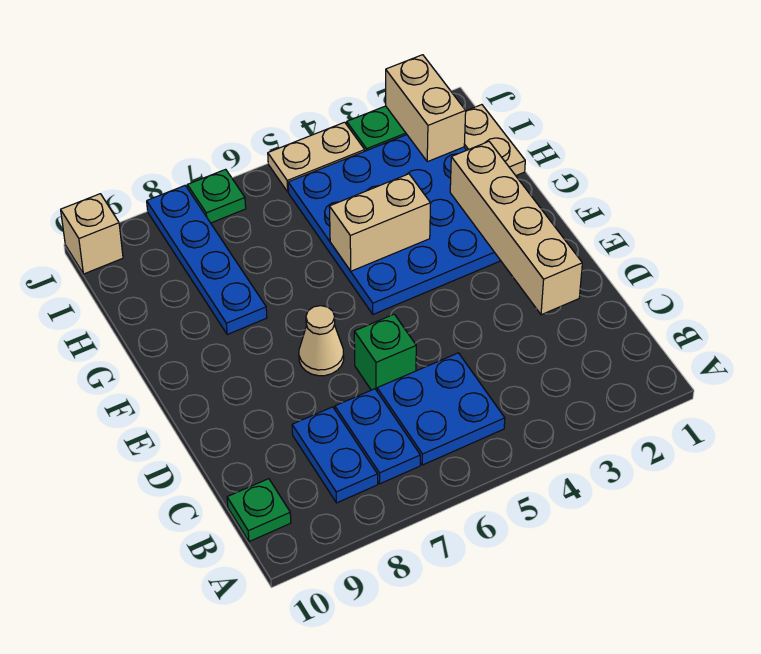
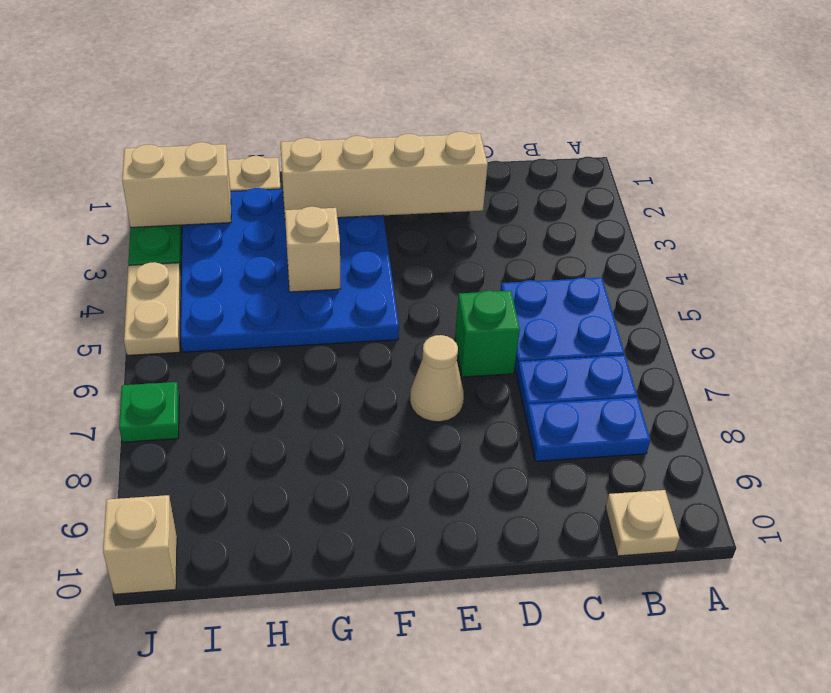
green plate B10 level 1 -> tan plate B10 level 1
tan brick G4:G5 level 2 -> tan brick G4 level 2
blue plate G8:J8 level 1 -> none

